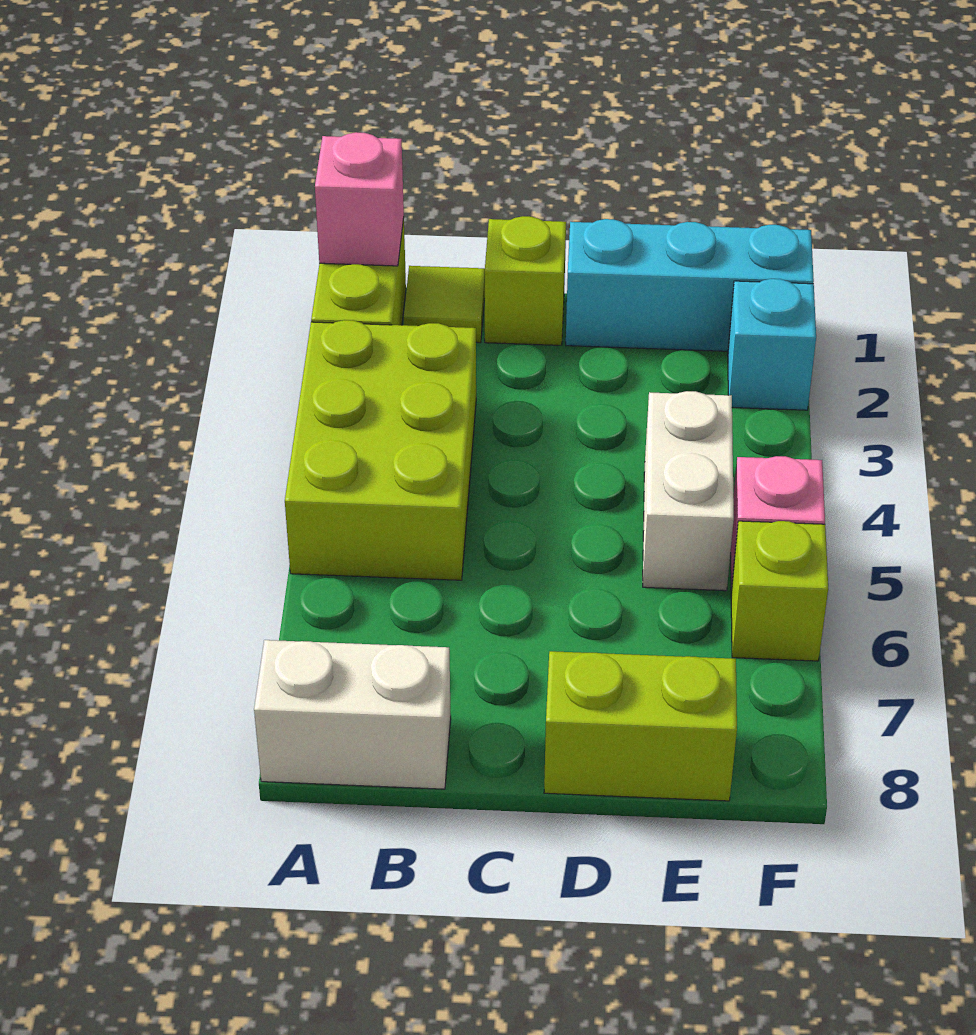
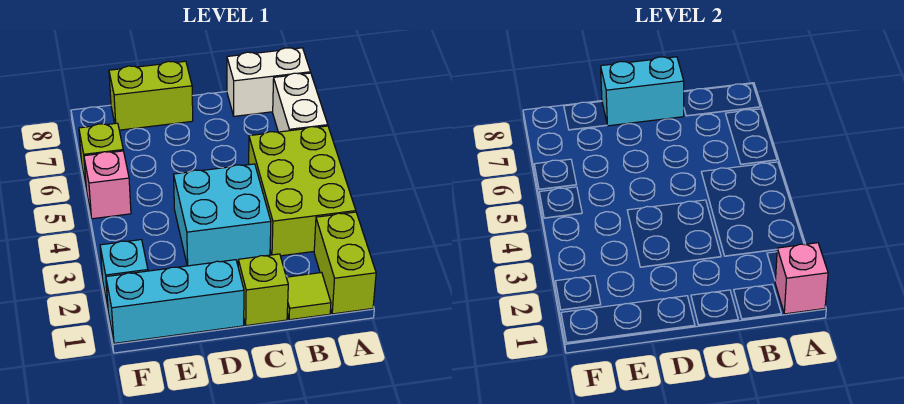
none -> cyan brick C3:D4 level 1
none -> cyan brick C8:D8 level 2
white brick E4:E5 level 1 -> white brick A6:A7 level 1

